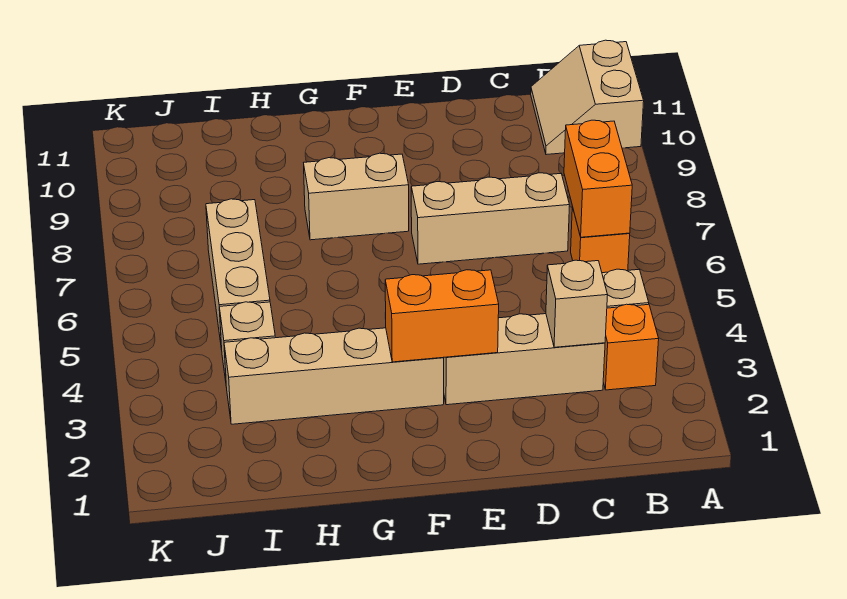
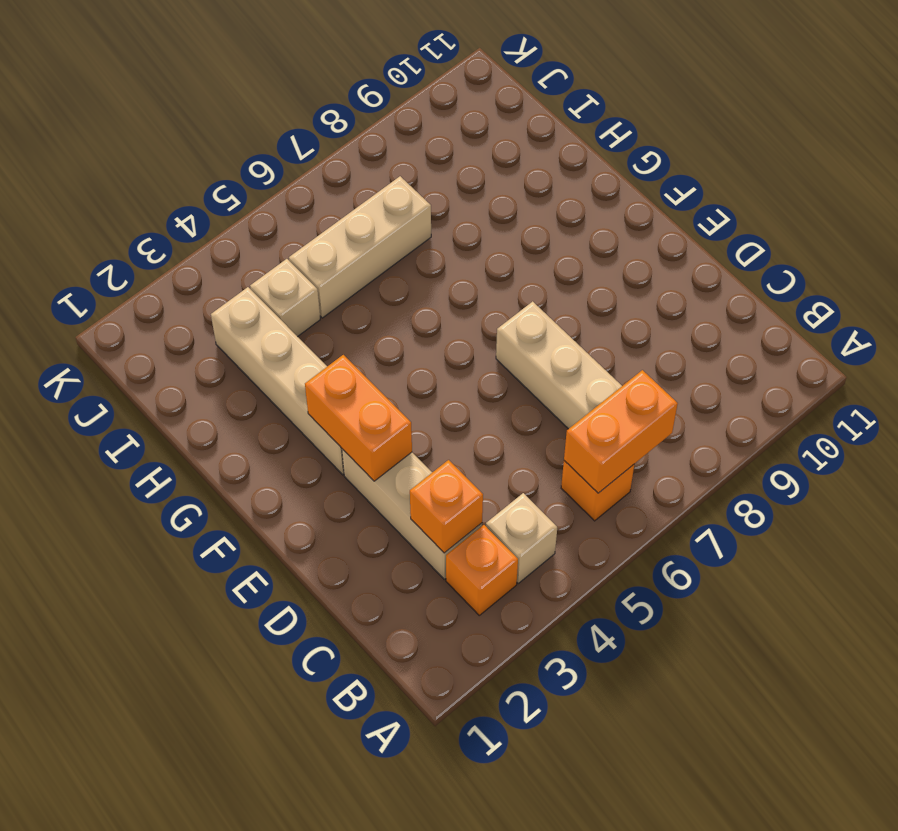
tan slope A10:B11 level 1 top A -> none
tan brick C3 level 2 -> orange brick C3 level 2
tan brick F8:G8 level 1 -> none

